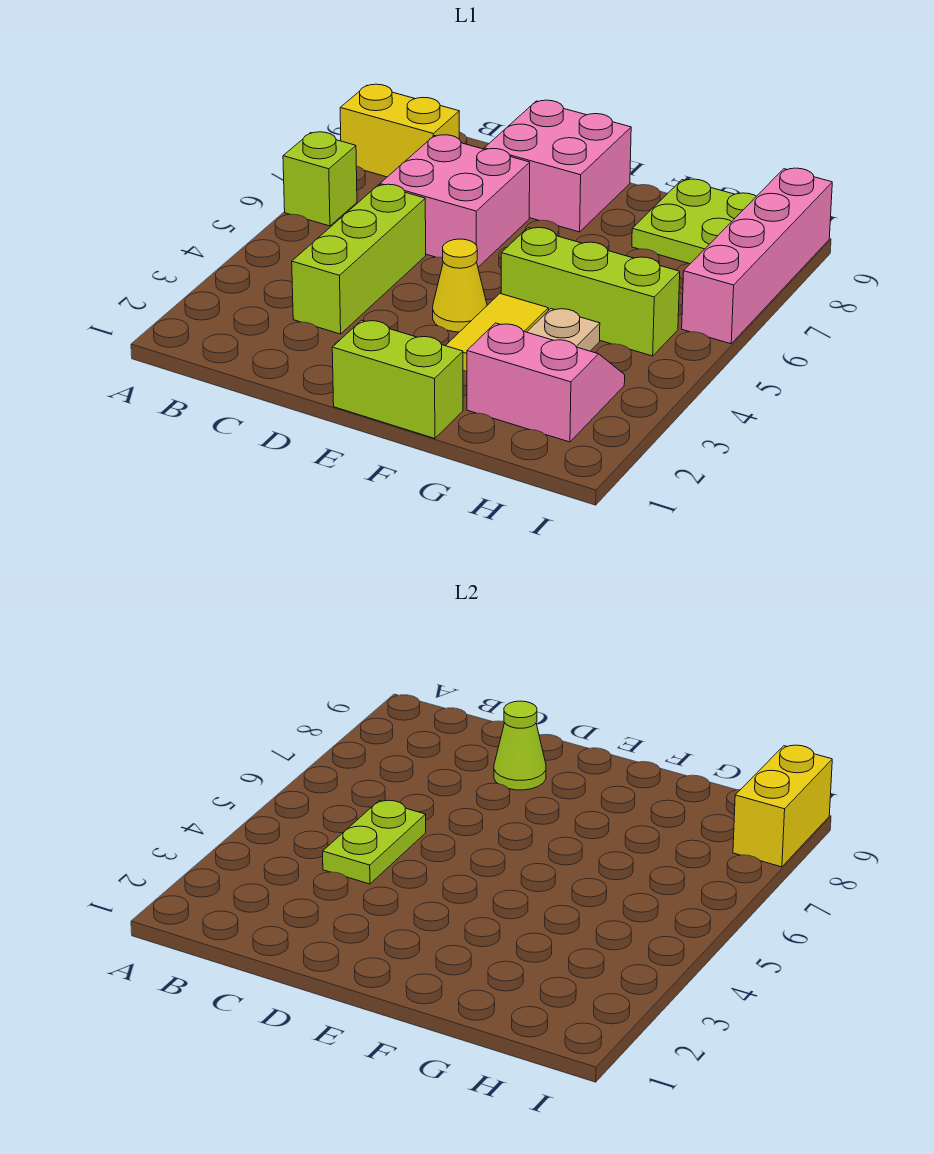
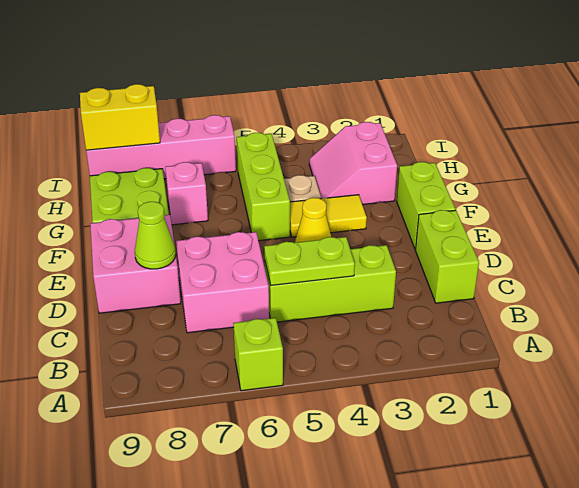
yellow brick A8:B8 level 1 -> none
none -> lime brick C1:D1 level 1
none -> pink brick G7 level 1

